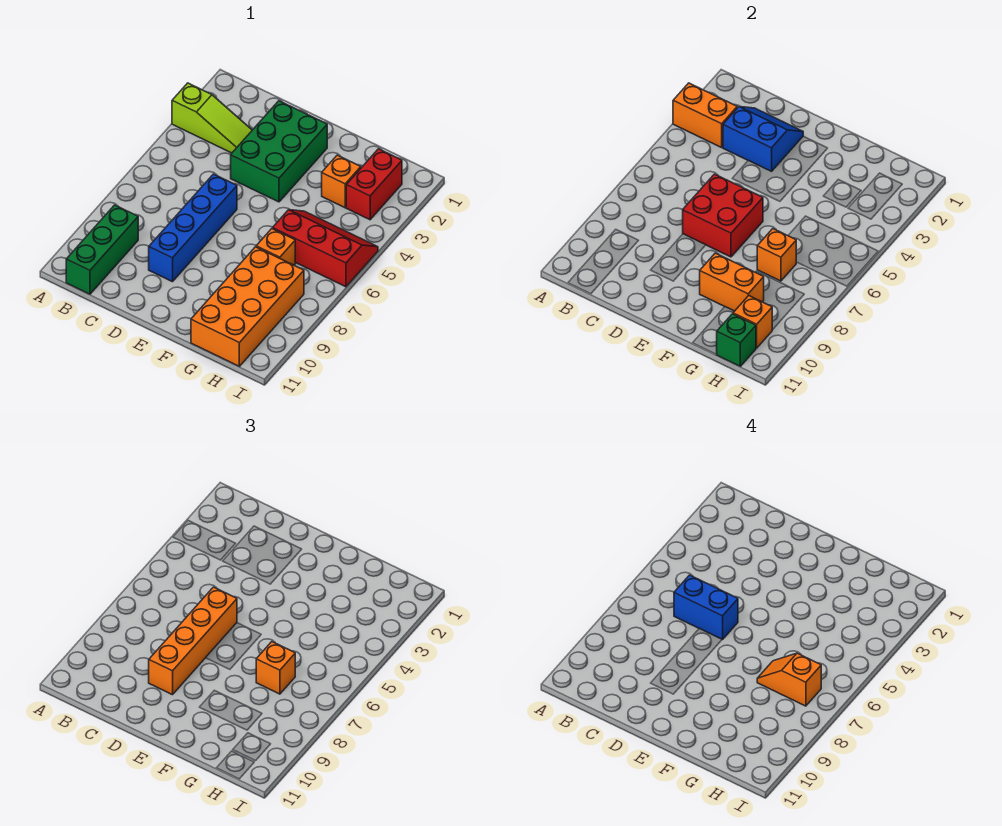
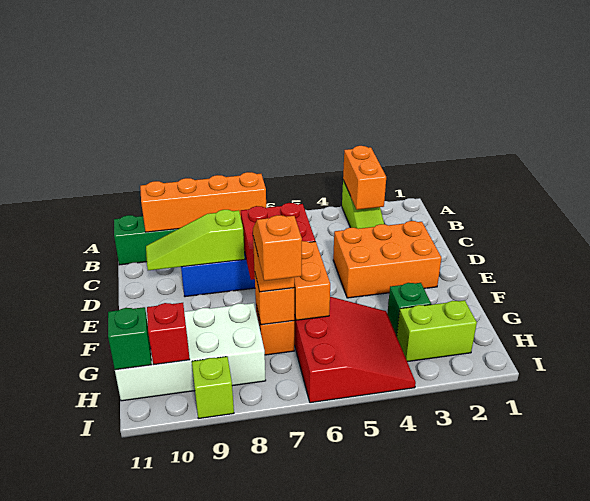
blue slope C2:D3 level 2 top 3 -> none
blue brick C6:D6 level 4 -> none
green brick D2:E4 level 1 -> orange brick D2:E4 level 1
orange brick D6:D9 level 3 -> orange brick B7:B10 level 2
none -> lime slope D8:D10 level 2 top 8
orange brick F9:G9 level 2 -> orange brick F6:G6 level 2
orange brick G3 level 1 -> green brick G3 level 1
red slope G5:I6 level 1 top 6 -> red slope G4:I6 level 1 top 6
orange brick G8:H11 level 1 -> white brick G8:H11 level 1
red brick H2:H3 level 1 -> lime brick H2:H3 level 1
orange brick H10 level 2 -> red brick H10 level 2
none -> lime brick I9 level 1

